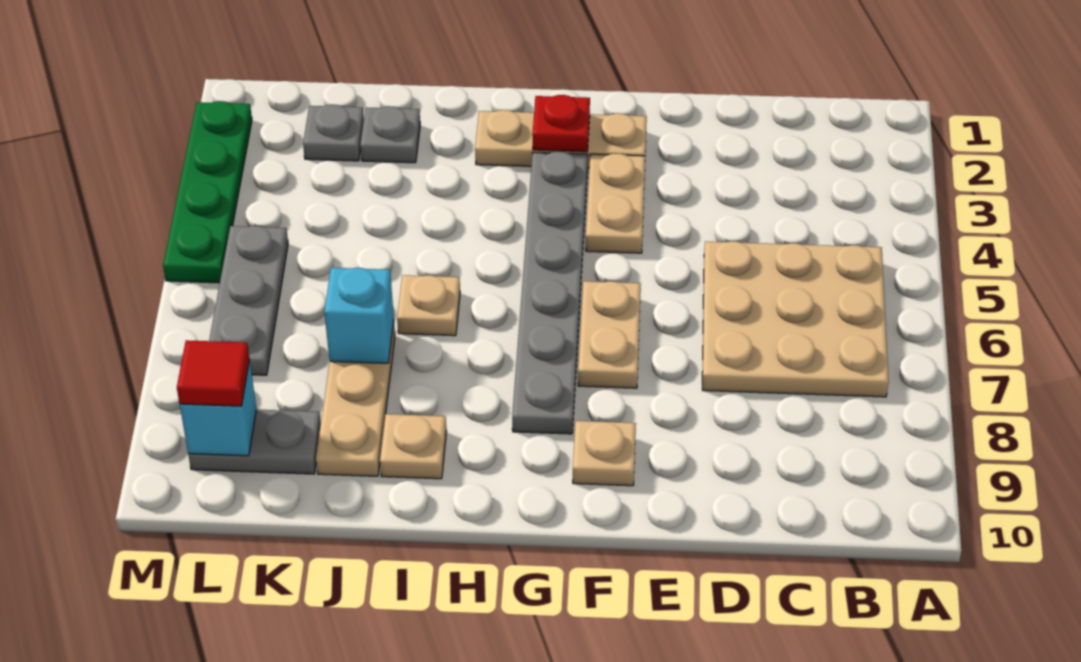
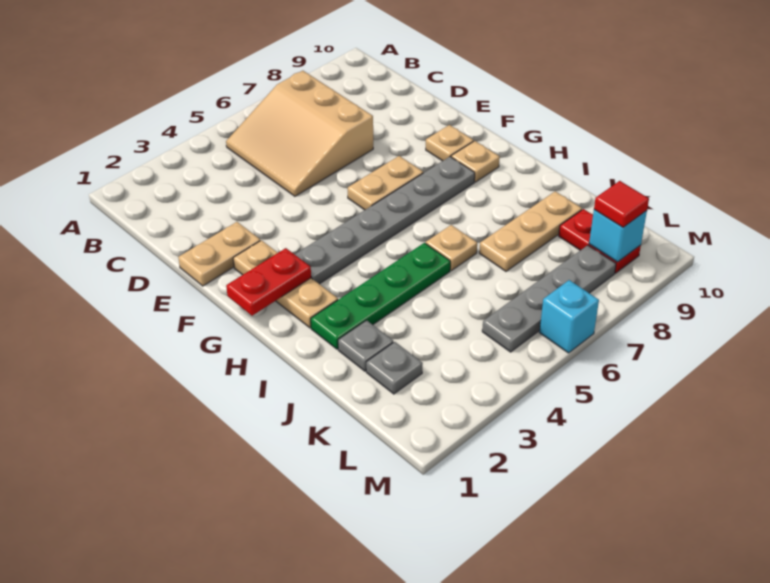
tan plate B5:D7 level 1 -> tan slope B5:D7 level 1 top 7
tan plate F3:F4 level 1 -> tan plate E1:E2 level 1
red plate G2 level 2 -> red plate G1:G2 level 2
tan plate I9 level 1 -> tan plate G9 level 1
cyan brick J7 level 2 -> cyan brick M6 level 1
grey plate K9:L9 level 1 -> red plate K9:L9 level 1
grey plate L5:L7 level 1 -> grey plate L5:L8 level 1
green plate M2:M5 level 1 -> green plate I2:I5 level 1

